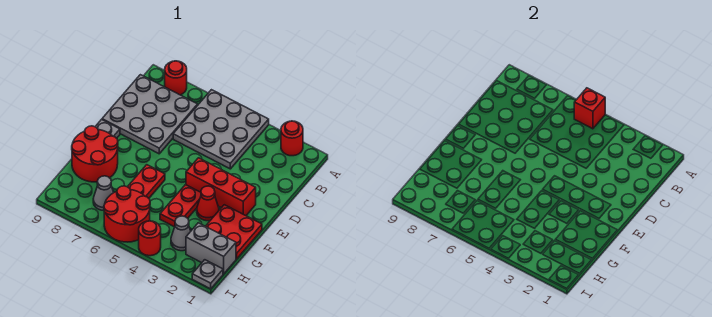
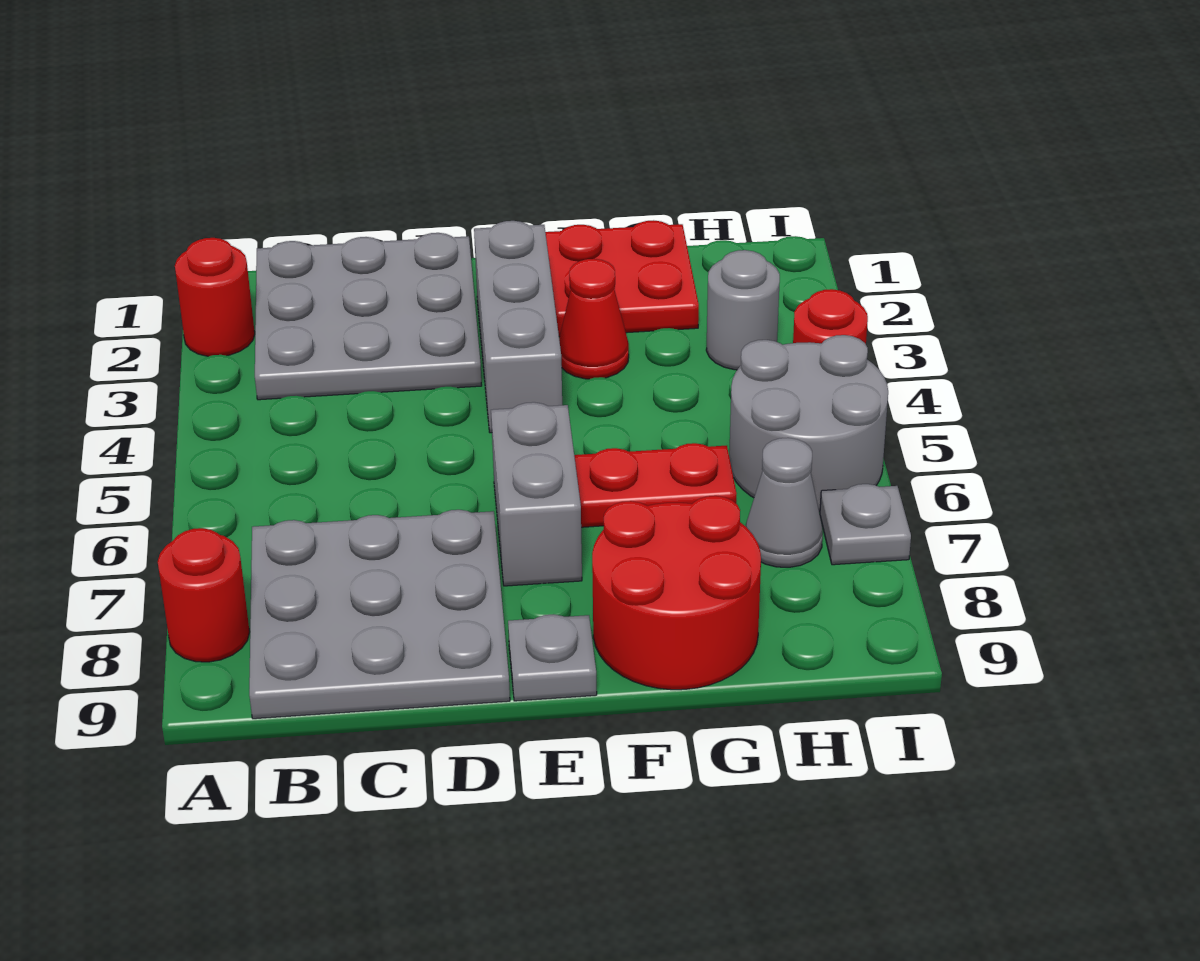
grey plate A4:C6 level 1 -> grey plate B1:D3 level 1
red brick A5 level 2 -> none
red brick E2:E4 level 1 -> grey brick E2:E4 level 1
red plate F4:G4 level 1 -> none
grey brick H1:H2 level 1 -> grey brick E6:E7 level 1
grey cone H3 level 1 -> grey round brick H3 level 1
red round brick H5:I6 level 1 -> grey round brick H5:I6 level 1
grey plate I1 level 1 -> grey plate I7 level 1

